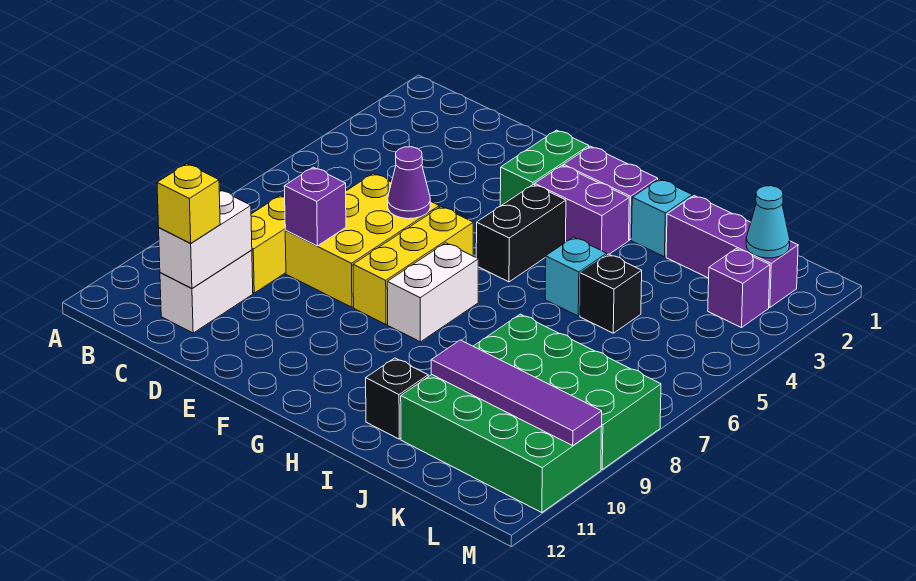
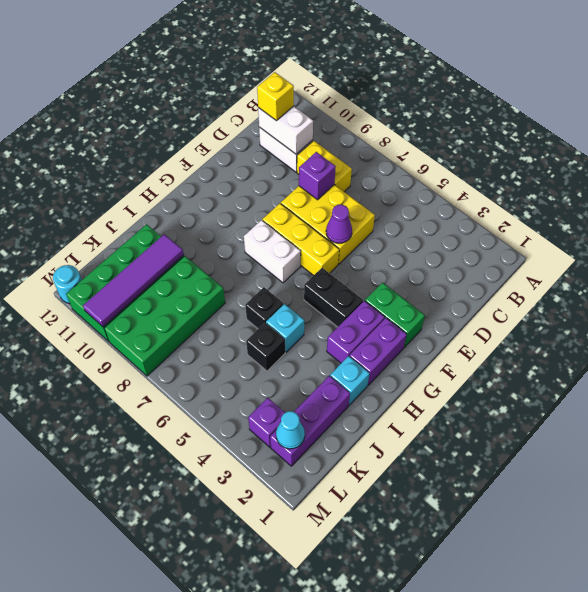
black brick I11 level 1 -> black brick I6 level 1
none -> cyan round brick M12 level 1

